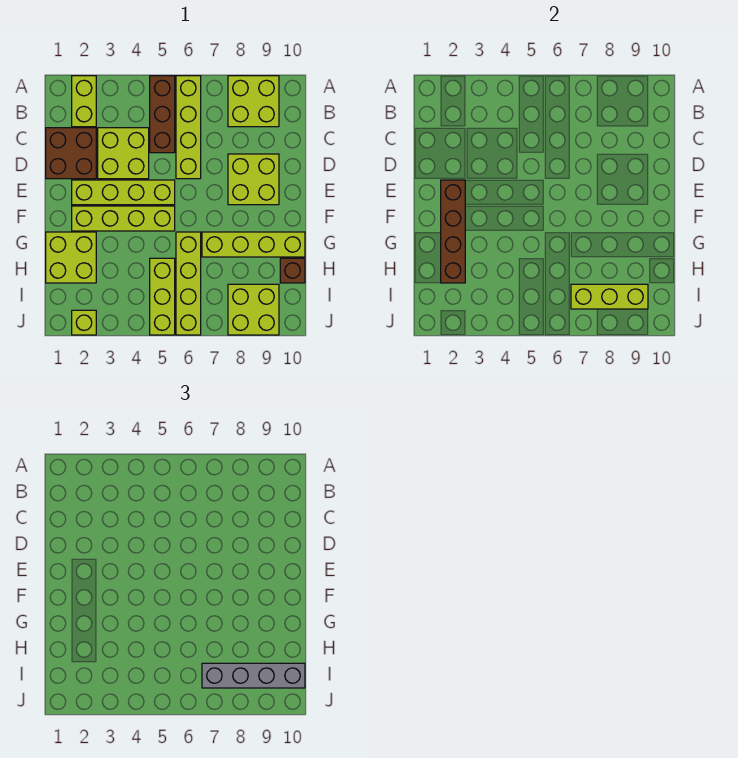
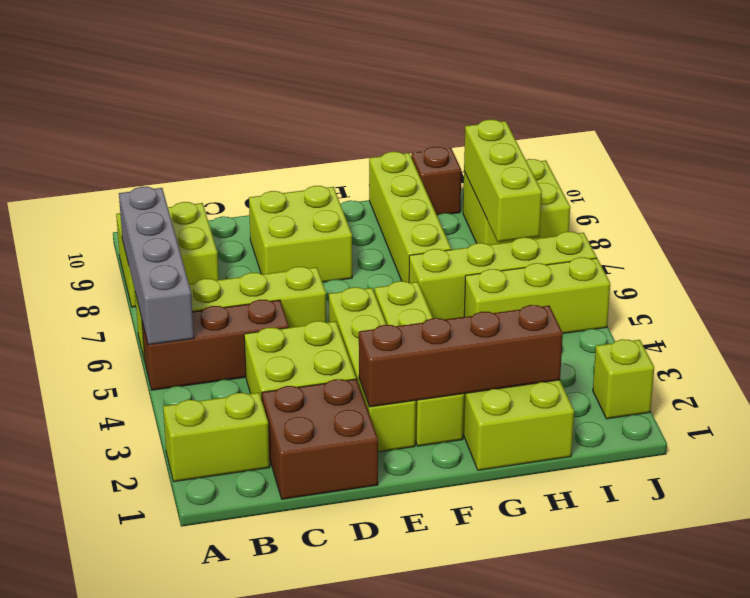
grey brick I7:I10 level 3 -> grey brick A5:A8 level 2

